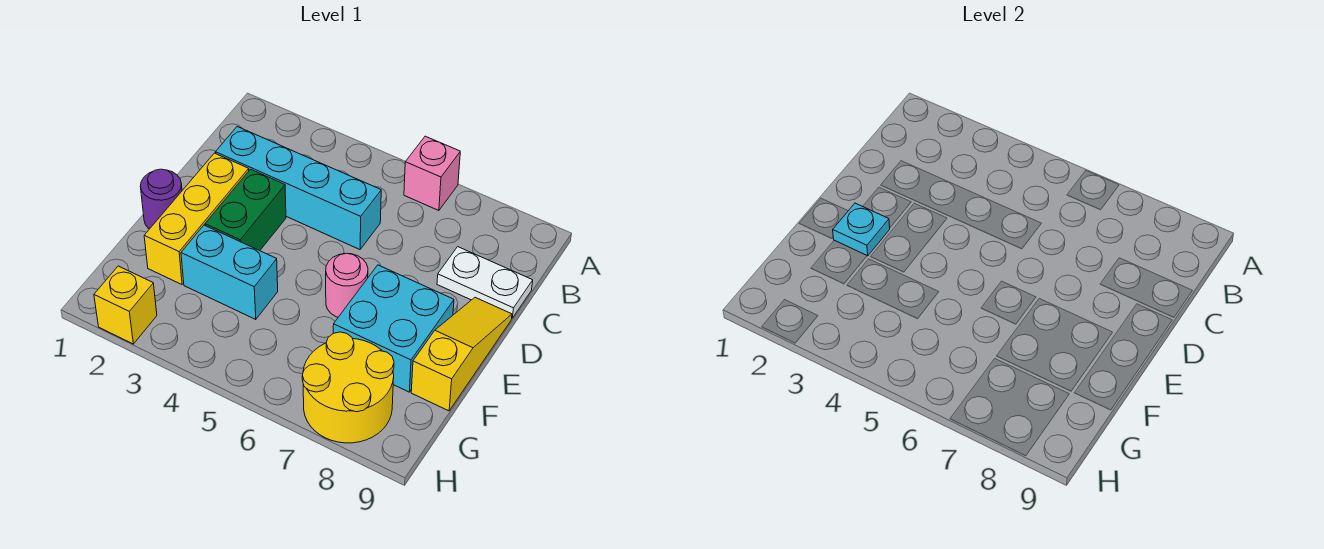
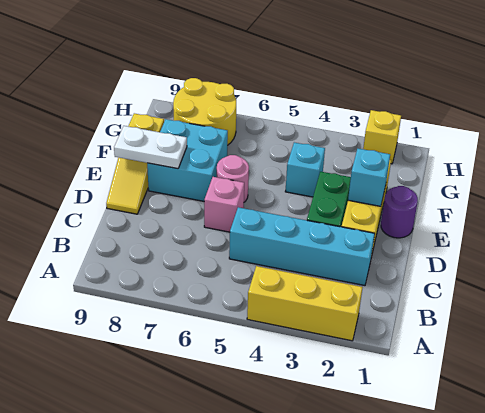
none -> yellow brick A2:A4 level 1
pink brick A6 level 1 -> pink brick D6 level 1
white plate C8:C9 level 1 -> white plate E8:E9 level 2
cyan plate E2 level 2 -> cyan brick E2 level 2
cyan brick F3:F4 level 1 -> cyan brick F4 level 1

